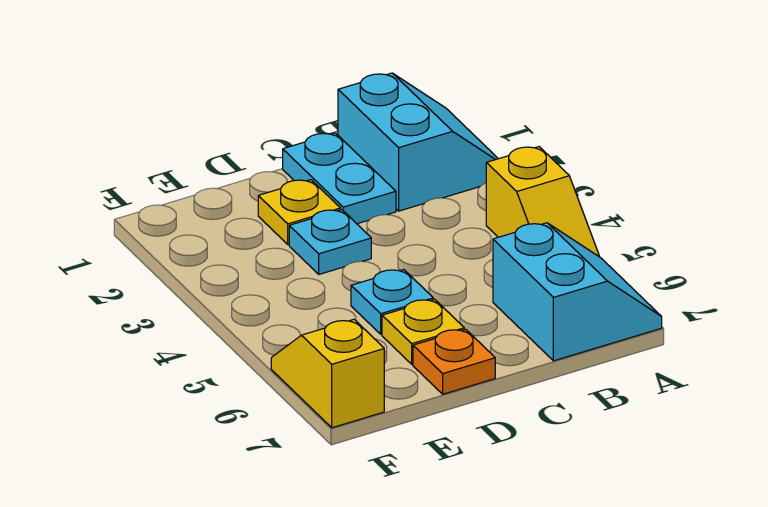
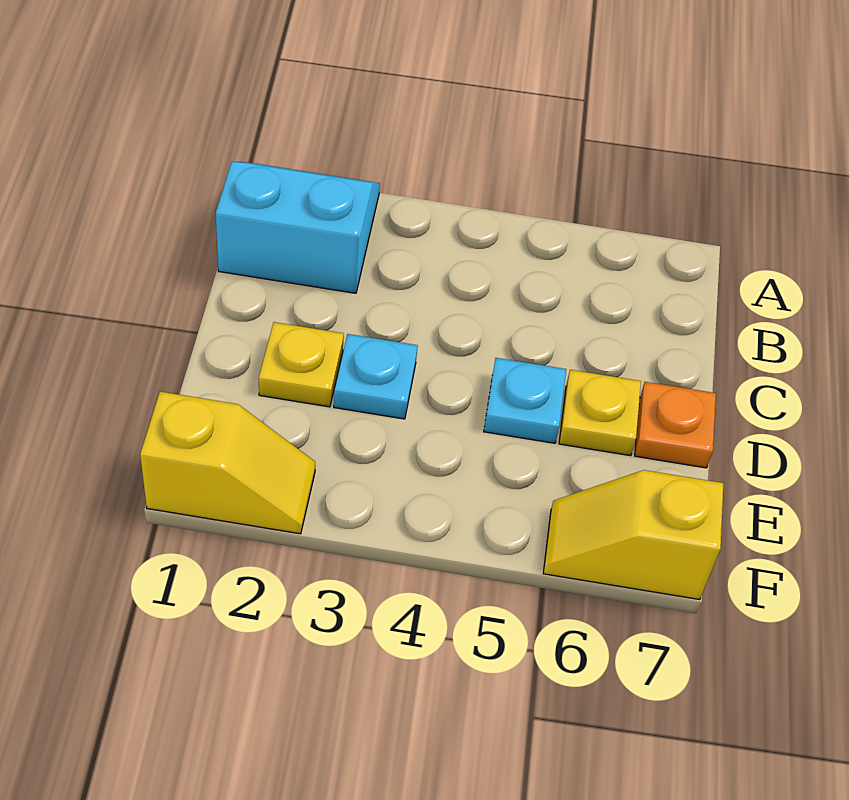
yellow slope A4:A5 level 1 top 4 -> yellow slope F1:F2 level 1 top 1
cyan slope A6:B7 level 1 top B -> none
cyan plate C1:C2 level 1 -> none

